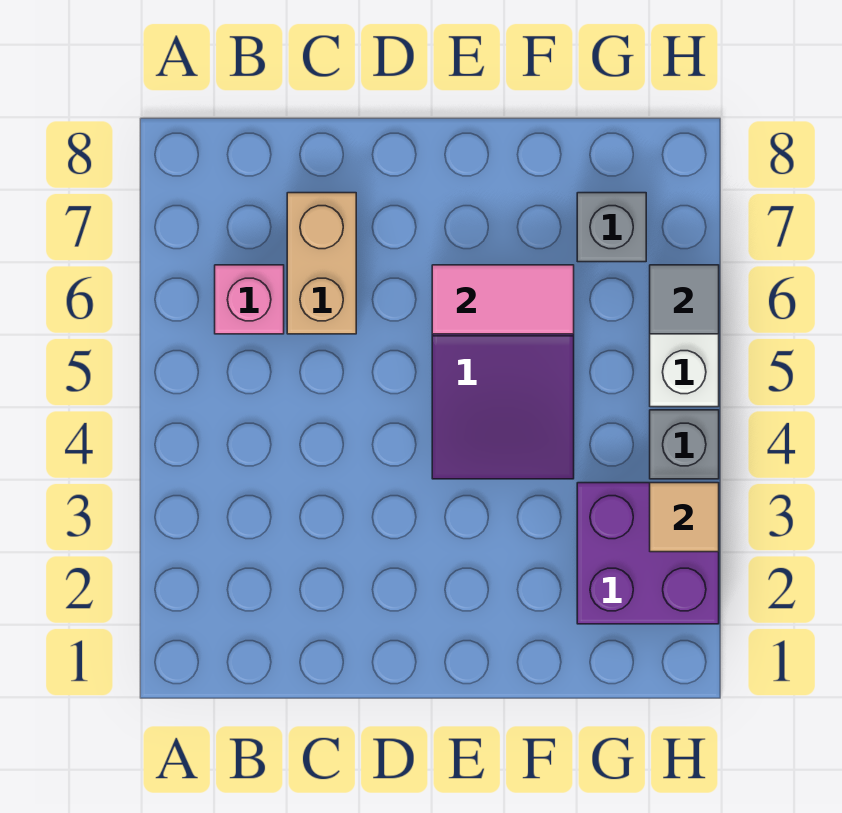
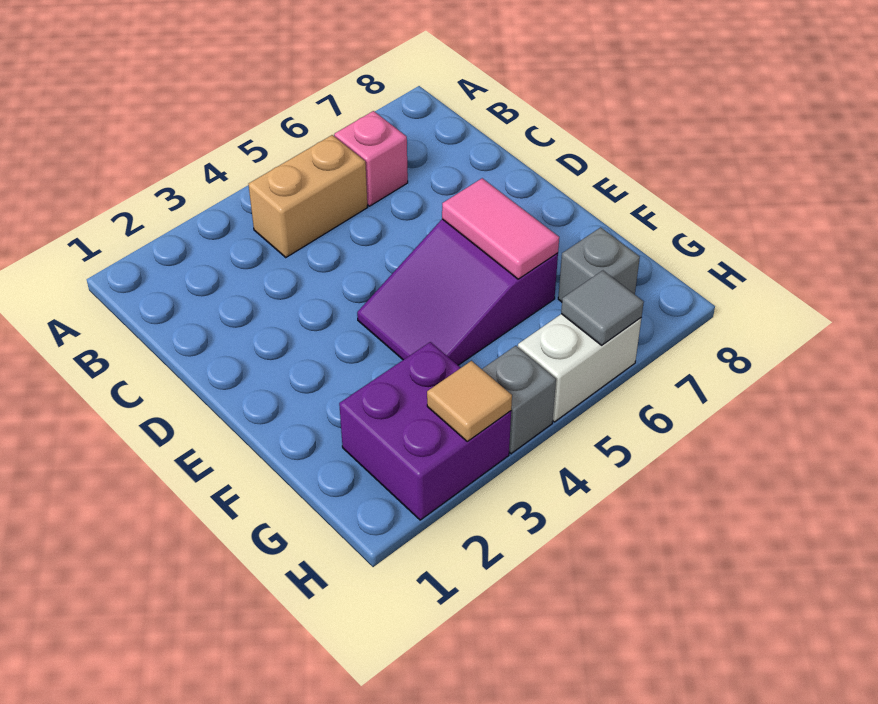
tan brick C6:C7 level 1 -> tan brick B4:B5 level 1

